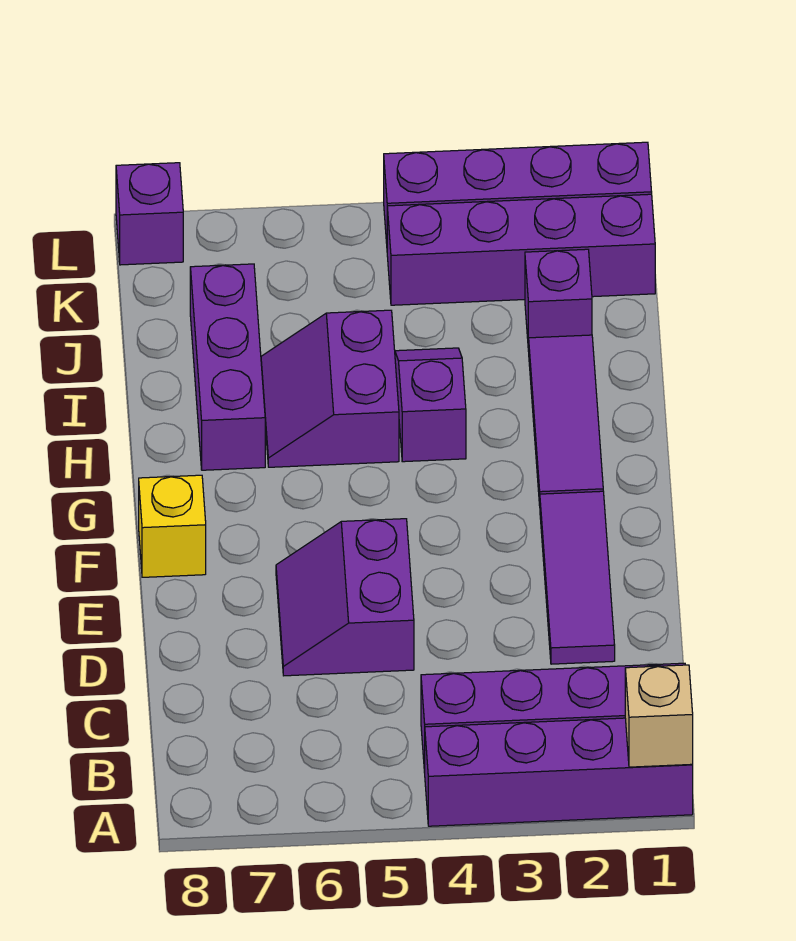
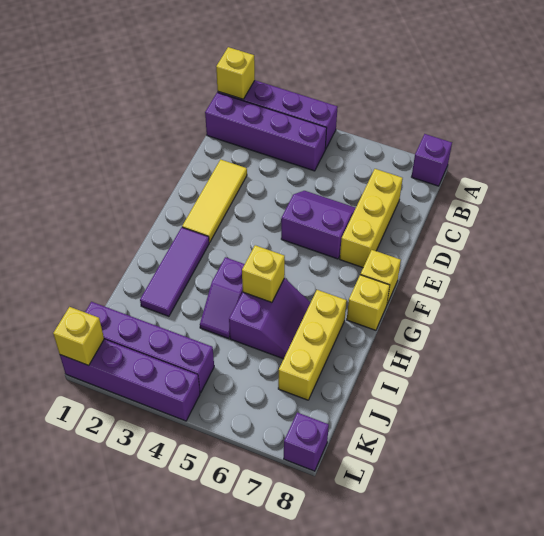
tan brick A1 level 2 -> yellow brick A1 level 2
none -> yellow brick C7:E7 level 1
purple tile D2:F2 level 1 -> yellow tile D2:F2 level 1
purple slope D5:E6 level 1 top 5 -> purple slope D5:E6 level 1 top E
none -> yellow brick G8 level 1
none -> yellow brick H5 level 2
purple brick H7:J7 level 1 -> yellow brick H7:J7 level 1
purple brick J2 level 1 -> purple brick A8 level 1
none -> yellow brick L1 level 2

